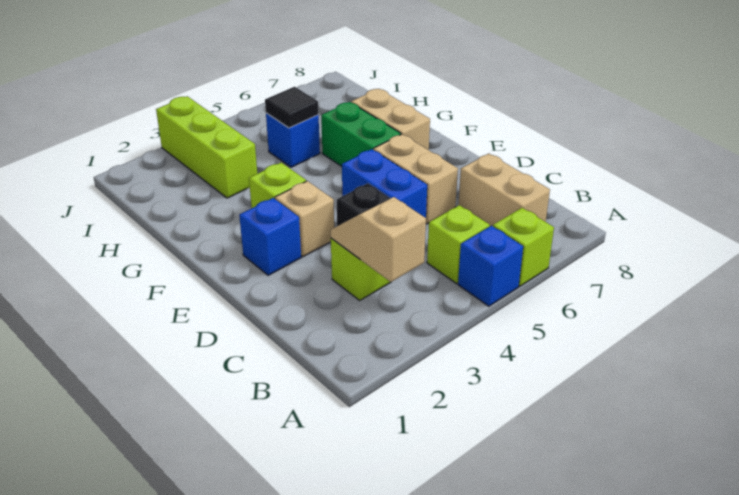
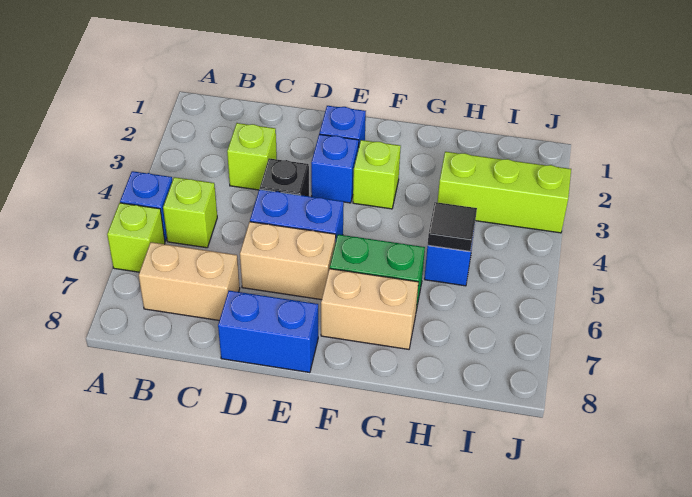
tan slope B3:C3 level 2 top B -> none
none -> blue brick D8:E8 level 1
tan brick E3 level 1 -> blue brick E3 level 1

